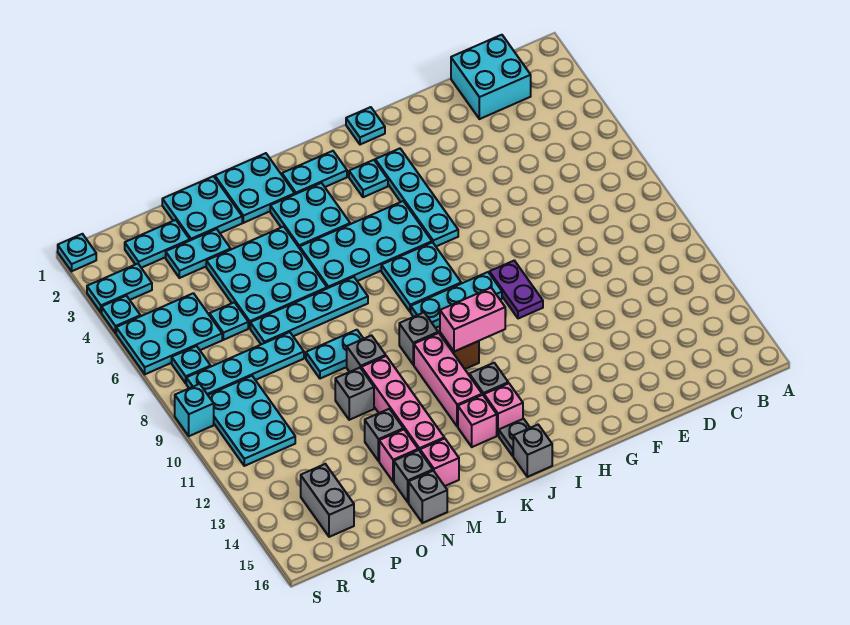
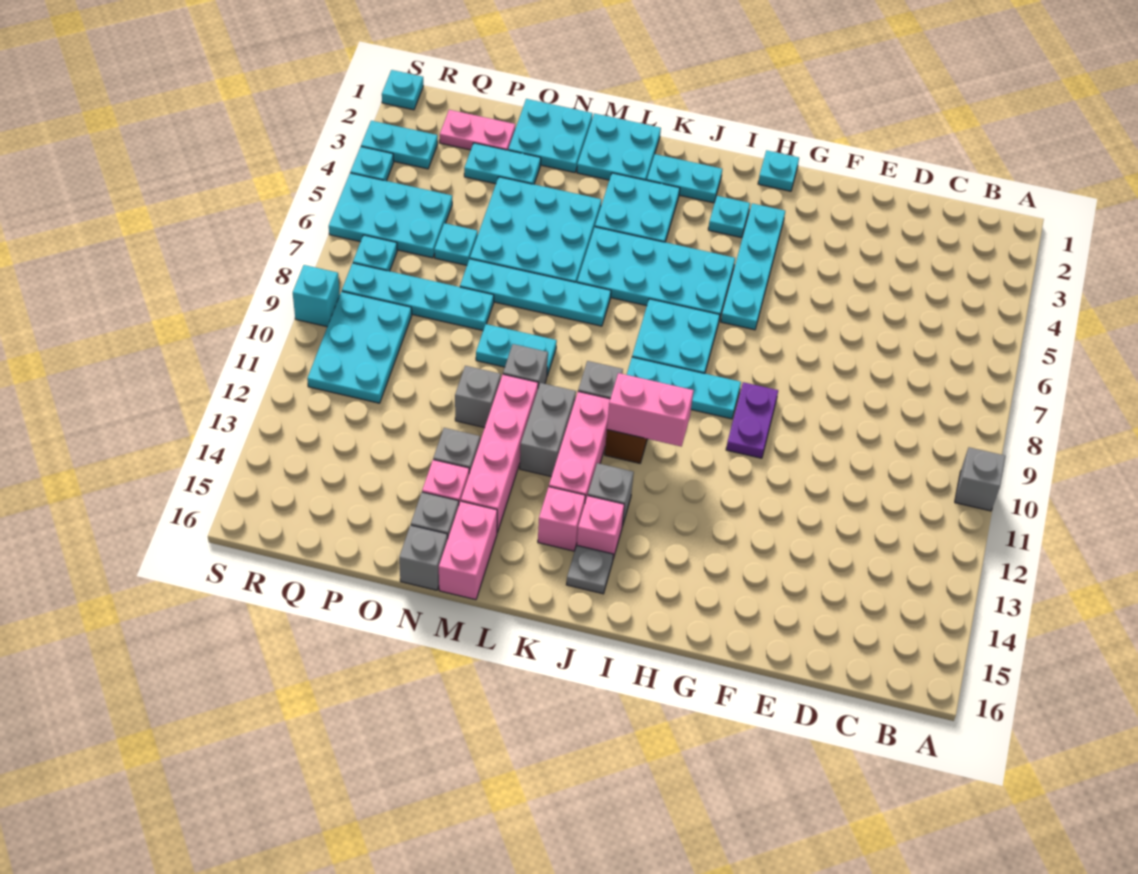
cyan brick C1:D2 level 1 -> none
grey brick J16 level 1 -> grey brick A10 level 1
pink brick M15 level 1 -> pink brick M15:M16 level 1
cyan plate P2:Q2 level 1 -> pink plate P2:Q2 level 1
grey brick Q14:Q15 level 1 -> grey brick L11:L12 level 1

